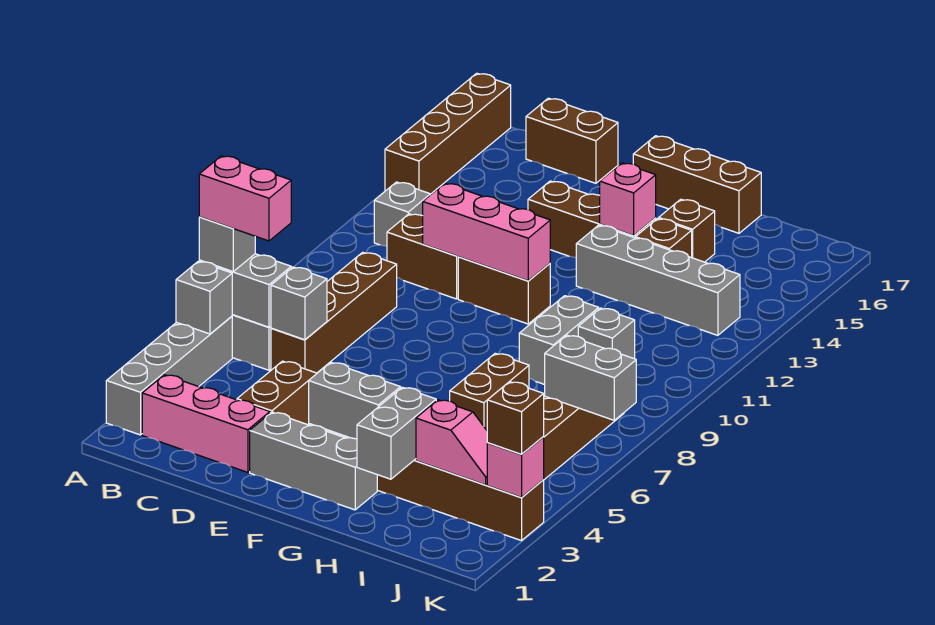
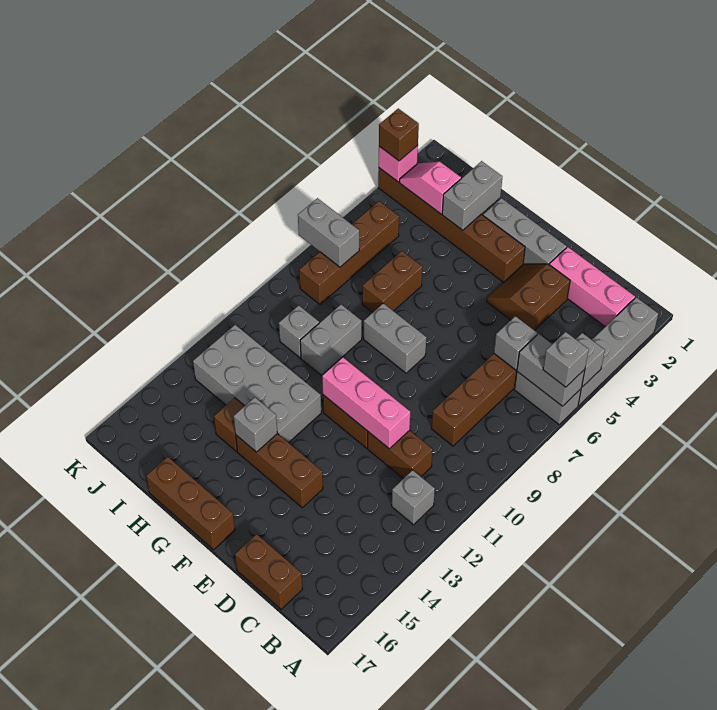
pink brick A6:B6 level 4 -> none
brown brick A14:A17 level 1 -> none
grey brick F3:G3 level 2 -> grey brick F8:G8 level 1
grey brick G13:J13 level 1 -> grey brick G12:J13 level 1
pink brick G14 level 2 -> grey brick G14 level 2
brown brick H15 level 1 -> none

